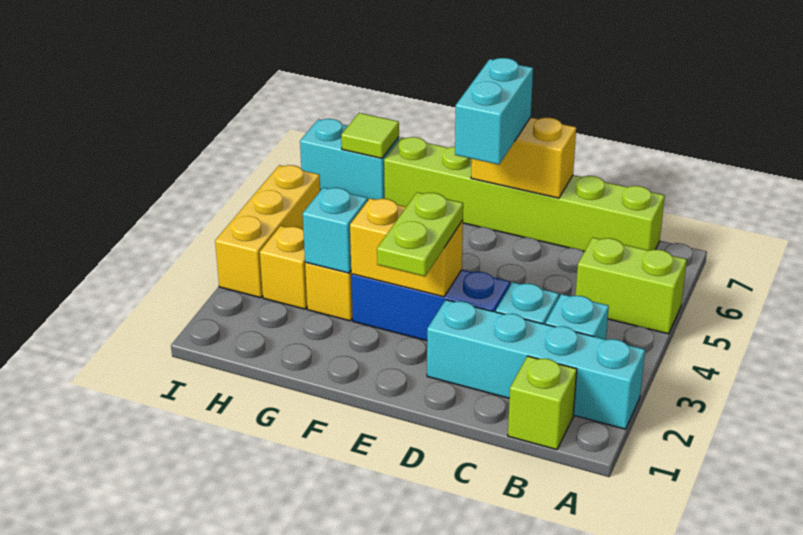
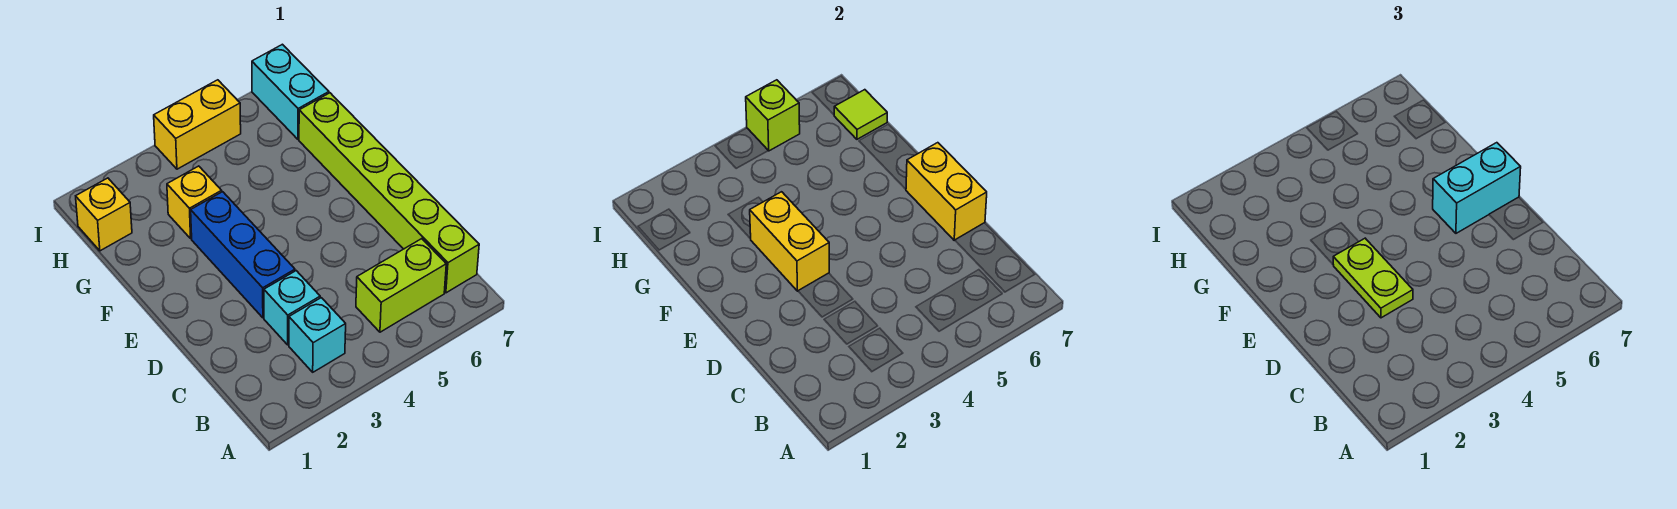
cyan brick A2:D2 level 1 -> none
lime brick A5:B5 level 1 -> lime brick B5:B6 level 1
lime brick B1 level 1 -> lime brick I5 level 2
lime plate E2:E3 level 3 -> lime plate D3:E3 level 3
cyan brick G3 level 2 -> none
yellow brick H3 level 1 -> yellow brick H1 level 1
yellow brick I3:I5 level 1 -> yellow brick I4:I5 level 1

